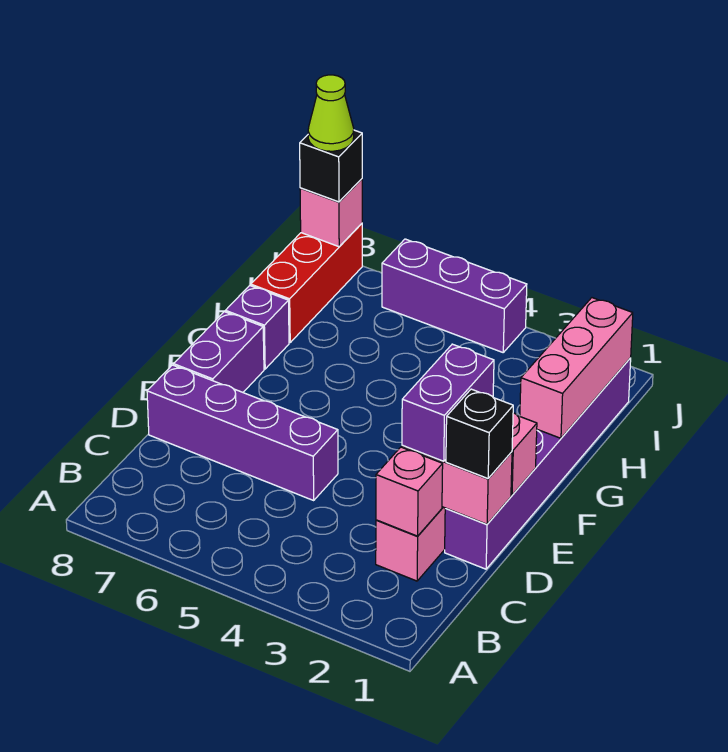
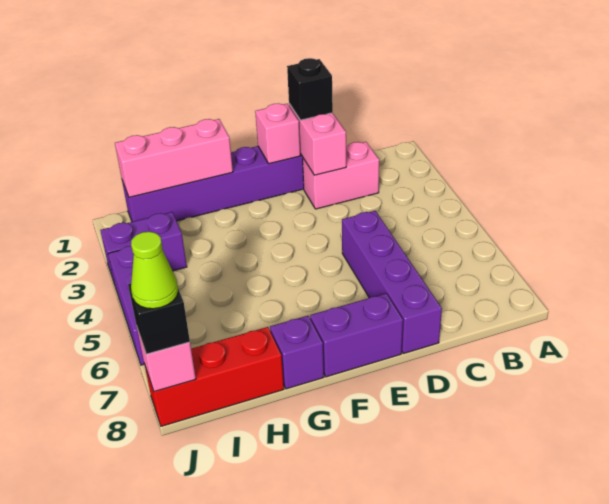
pink brick C2 level 2 -> none
purple brick D2:E2 level 3 -> purple brick I3:J3 level 1

